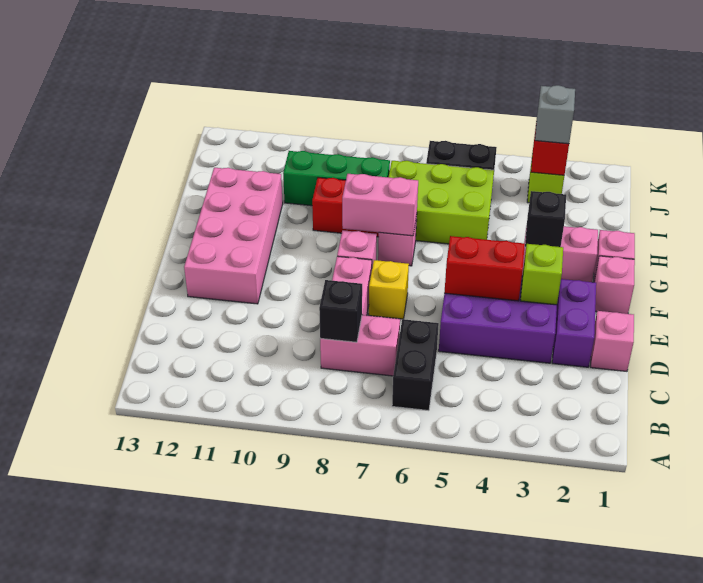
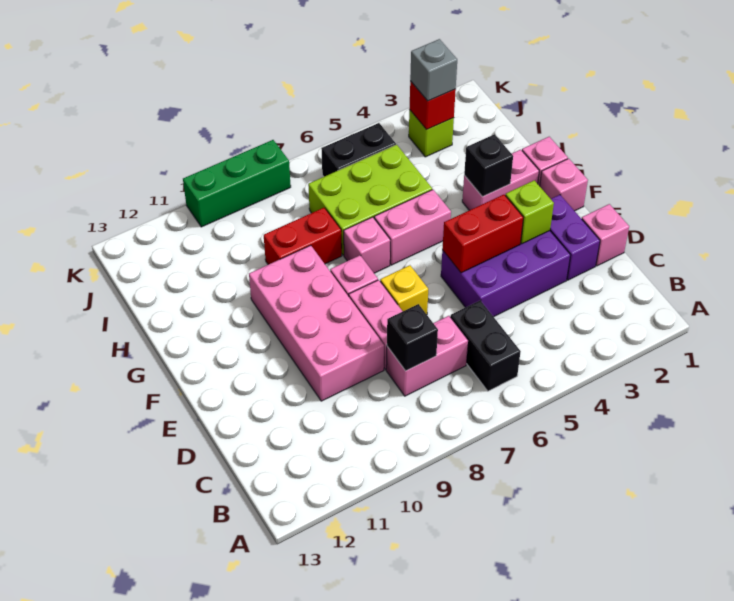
pink brick E11:H12 level 1 -> pink brick D9:G10 level 1
pink brick G7:G8 level 2 -> pink brick G5:G6 level 1
green brick I8:I10 level 1 -> green brick K8:K10 level 1

